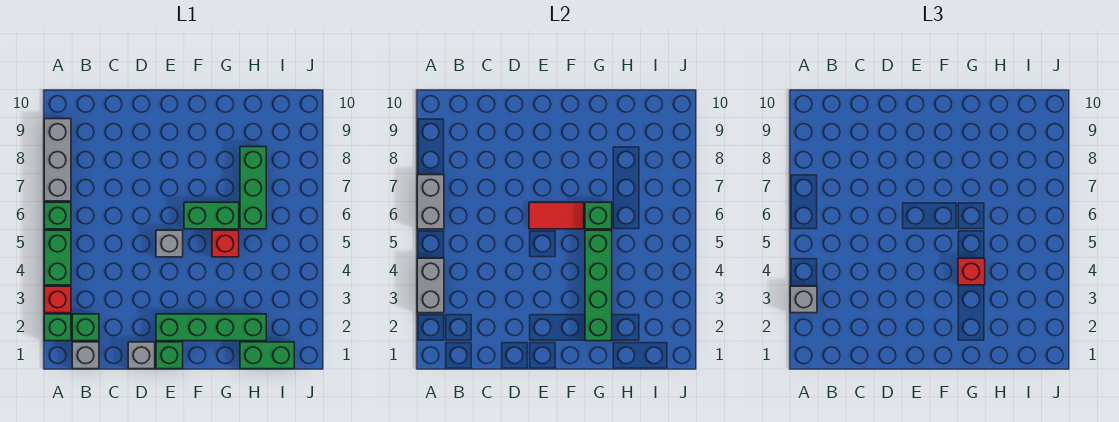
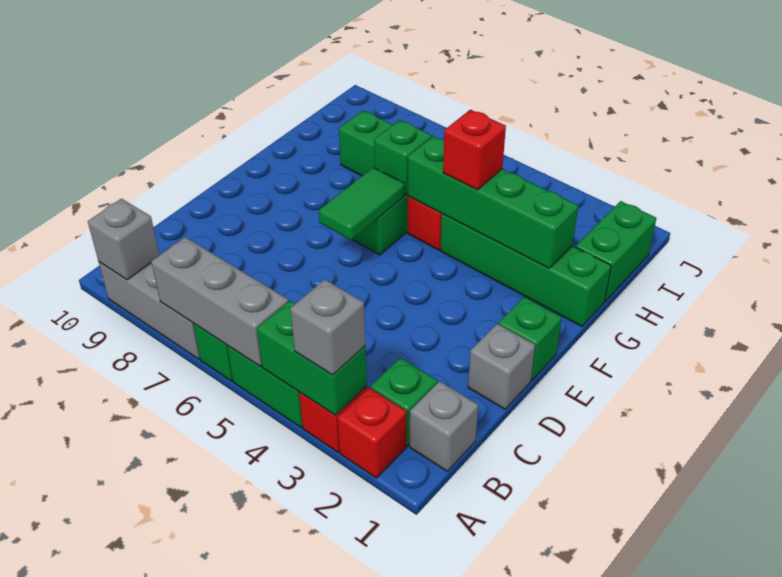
green brick A2 level 1 -> red brick A2 level 1
grey brick A3:A4 level 2 -> green brick A3:A4 level 2
grey brick A6:A7 level 2 -> grey brick A5:A7 level 2
green brick E2:H2 level 1 -> green brick G1:G4 level 1
grey brick E5 level 1 -> grey brick A9 level 2
red tile E6:F6 level 2 -> green tile E6:F6 level 2

